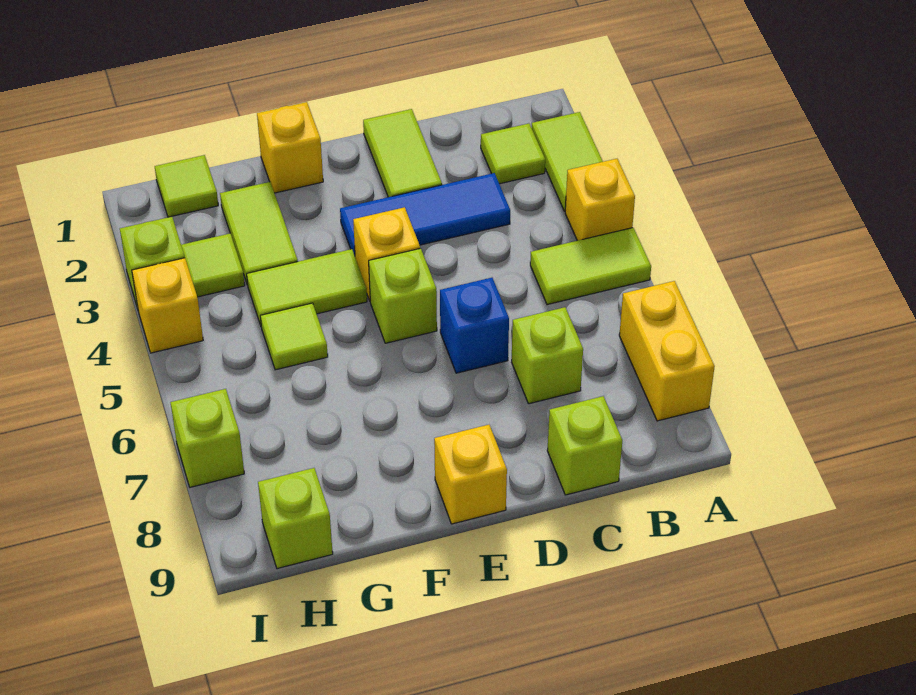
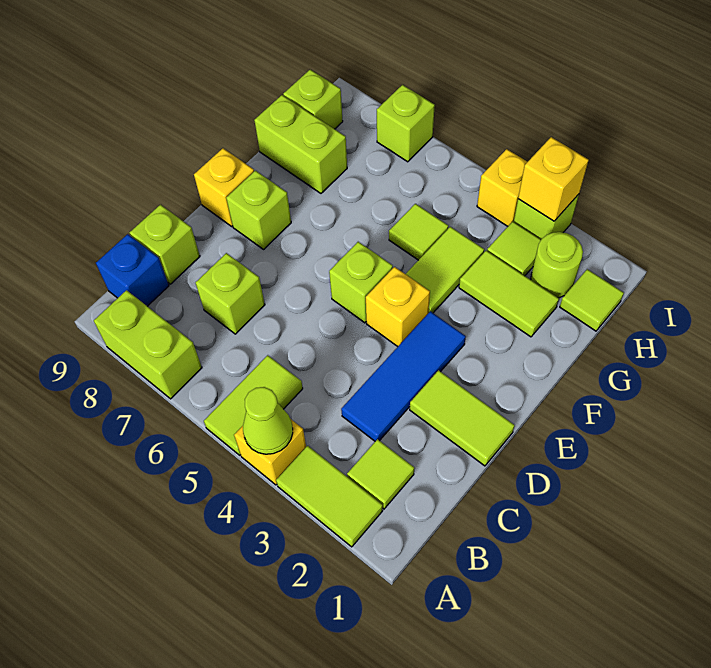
none -> lime cone A4 level 2
yellow brick A7:A8 level 1 -> lime brick A7:A8 level 1
blue brick D6 level 1 -> blue brick B9 level 1
none -> lime brick E8 level 1
yellow brick F1 level 1 -> yellow brick I3 level 2
none -> lime brick G8:G9 level 1
none -> lime round brick H2 level 1

